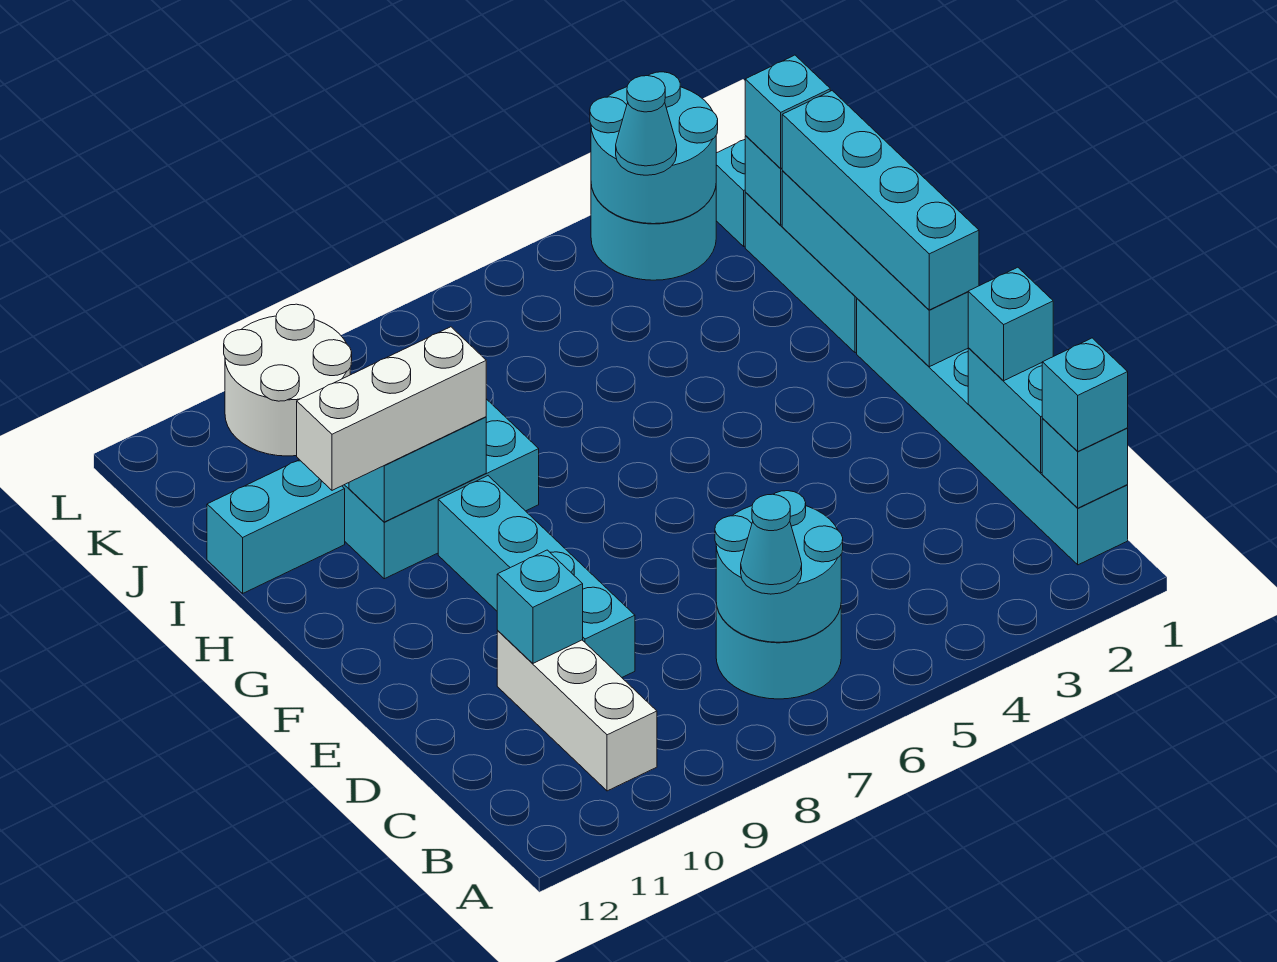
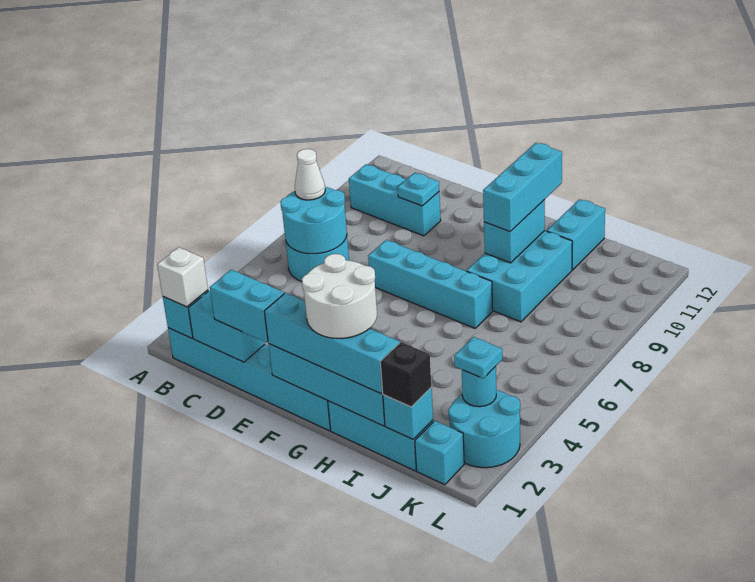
cyan brick B1 level 3 -> white brick B1 level 3
cyan cone B7 level 3 -> white cone B7 level 3
white brick B10:D10 level 1 -> cyan brick B10:D10 level 1
cyan brick D1 level 3 -> cyan brick D1:E1 level 3
cyan brick D9:G9 level 1 -> cyan brick E7:H7 level 1
cyan brick D10 level 2 -> cyan plate D10 level 2
white brick H9:H11 level 3 -> cyan brick H9:H11 level 3
cyan brick J1 level 3 -> black brick J1 level 3
cyan round brick K2:L3 level 2 -> cyan round brick K3 level 2
cyan cone K3 level 3 -> cyan plate K3 level 3
white round brick K9:L10 level 1 -> white round brick G1:H2 level 4

